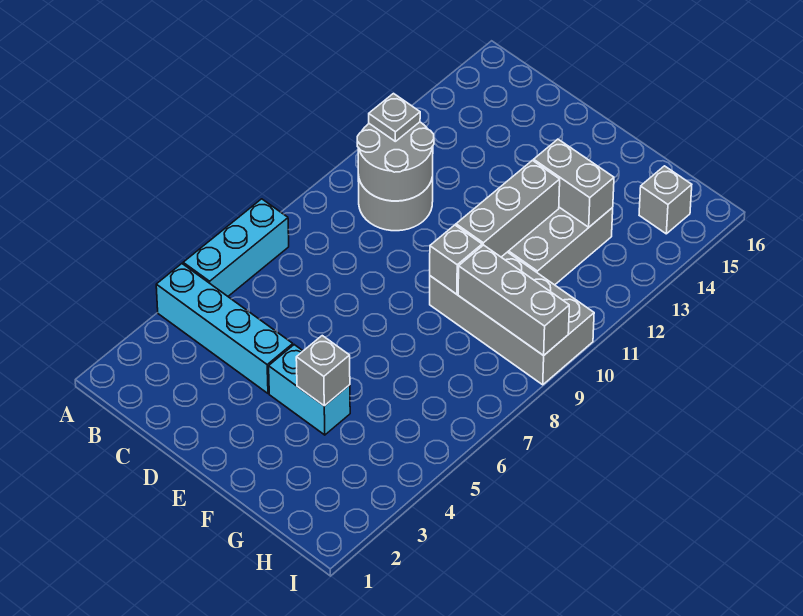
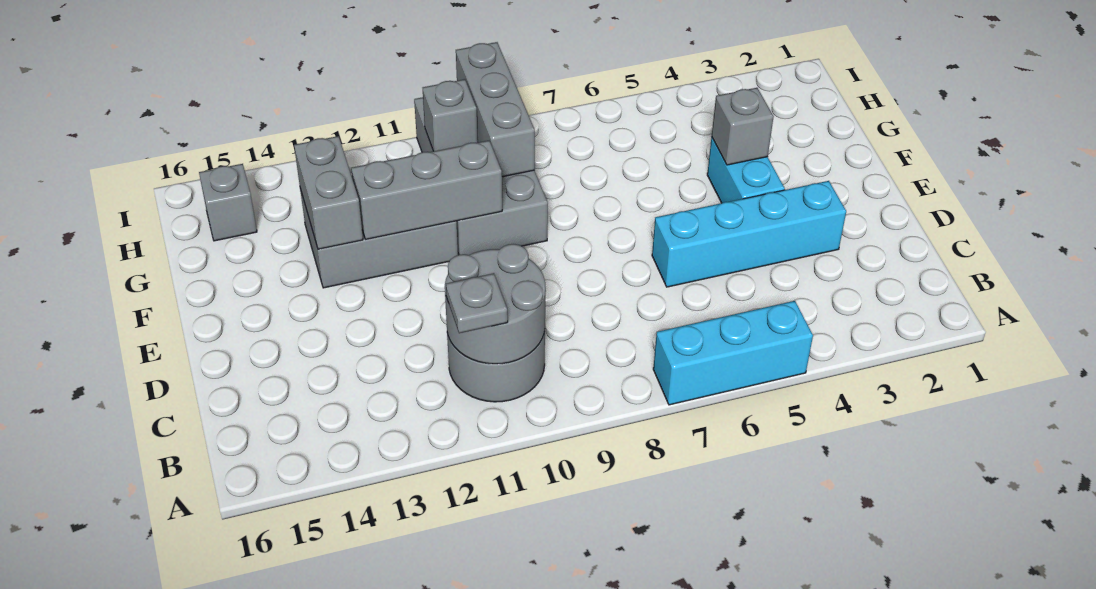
cyan brick A4:D4 level 1 -> cyan brick D3:D6 level 1
grey brick F9 level 2 -> grey brick H10 level 2

